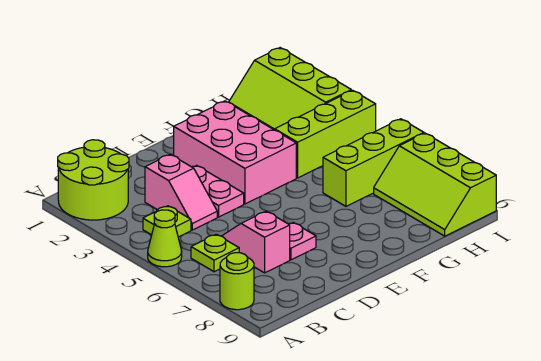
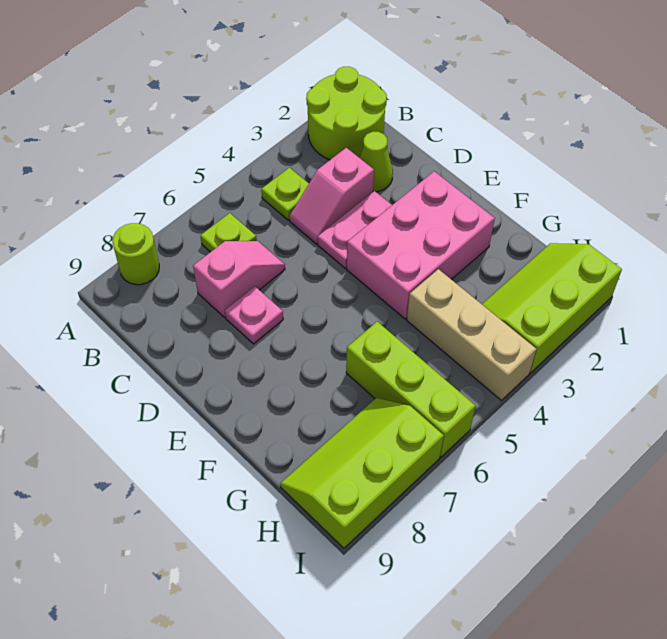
lime cone A5 level 1 -> lime cone C2 level 1
lime brick G4:I4 level 1 -> tan brick G4:I4 level 1

